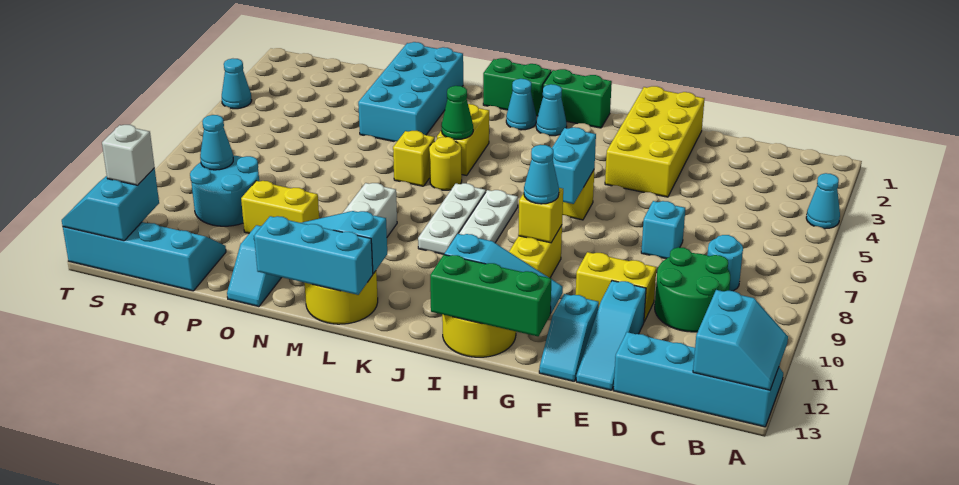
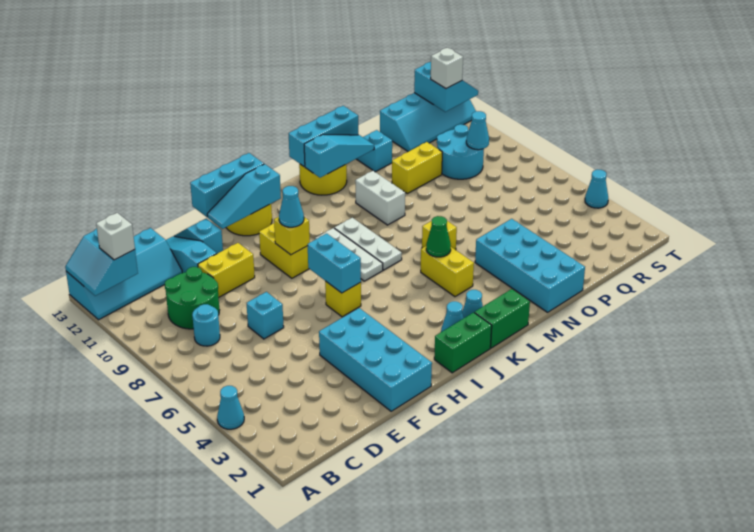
none -> white brick B12 level 3
yellow brick F1:G4 level 1 -> cyan brick F1:G4 level 1
green brick G13:I13 level 2 -> cyan brick G13:I13 level 2
yellow round brick L6 level 1 -> none

